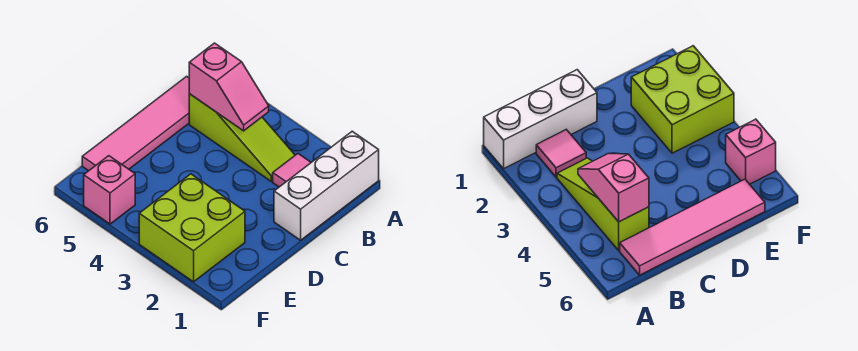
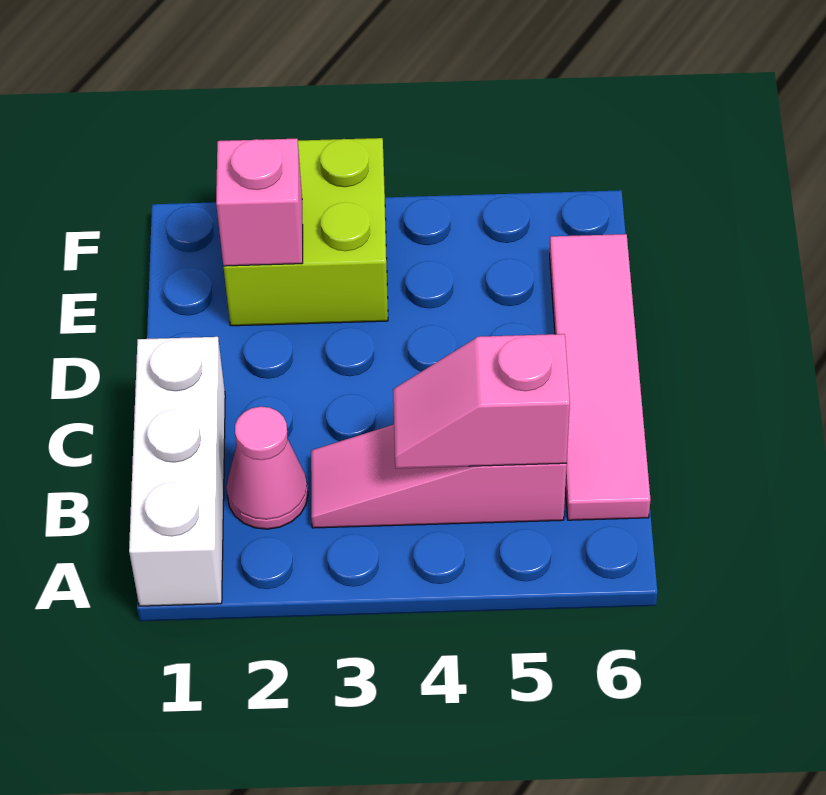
pink tile B2 level 1 -> pink cone B2 level 1
lime slope B3:B5 level 1 top 5 -> pink slope B3:B5 level 1 top 5
pink brick F5 level 1 -> pink brick E2 level 2

